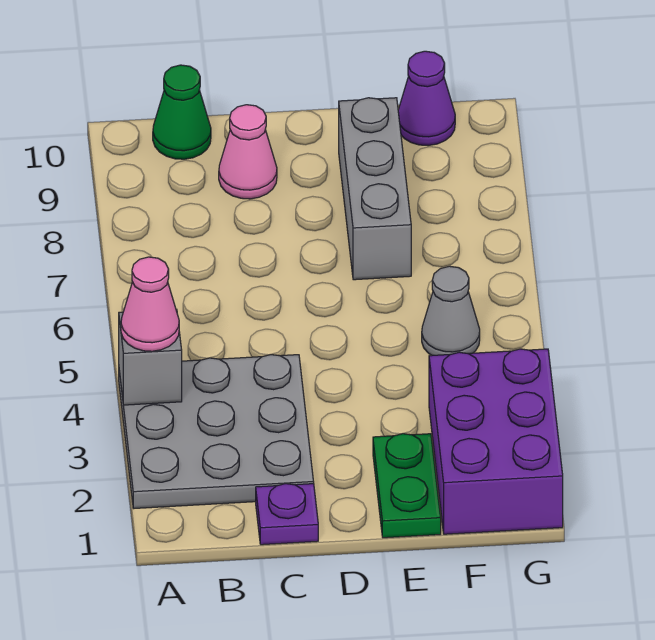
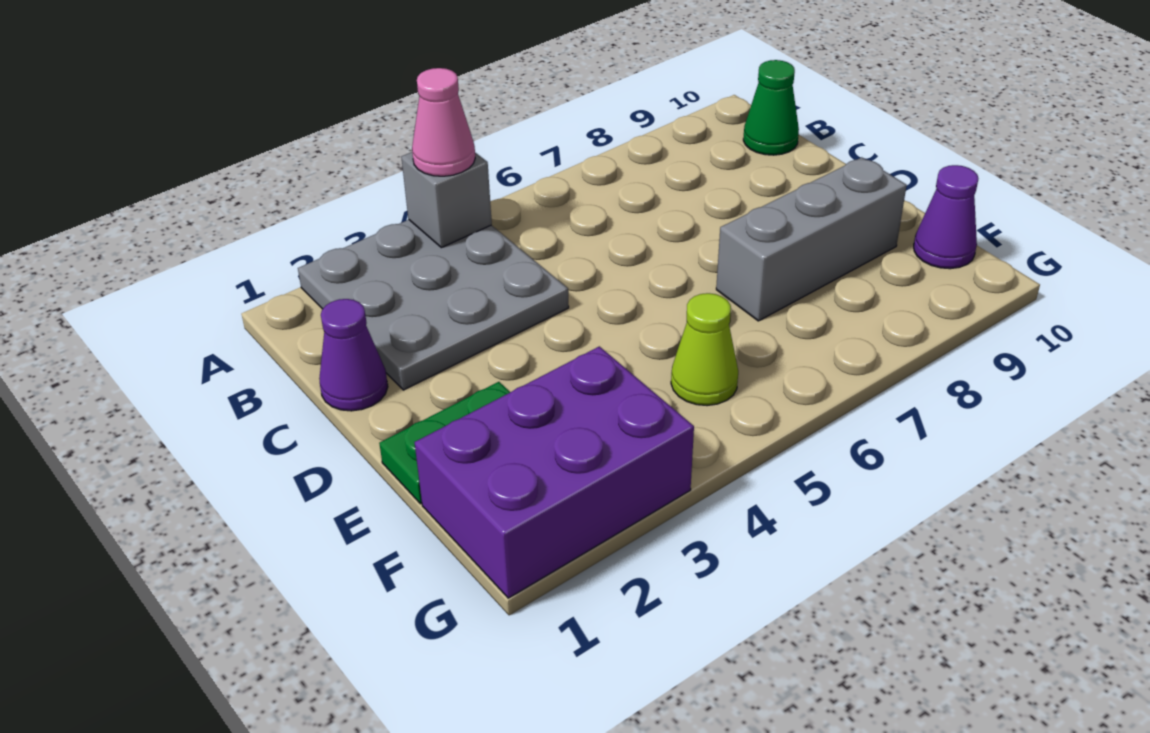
purple plate C1 level 1 -> purple cone C1 level 1
pink cone C9 level 1 -> none
grey cone F5 level 1 -> lime cone F5 level 1

